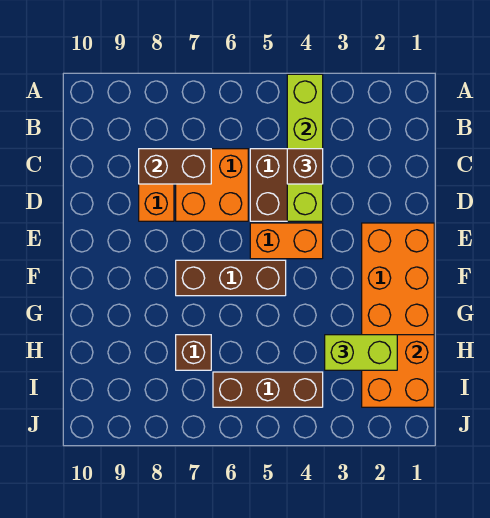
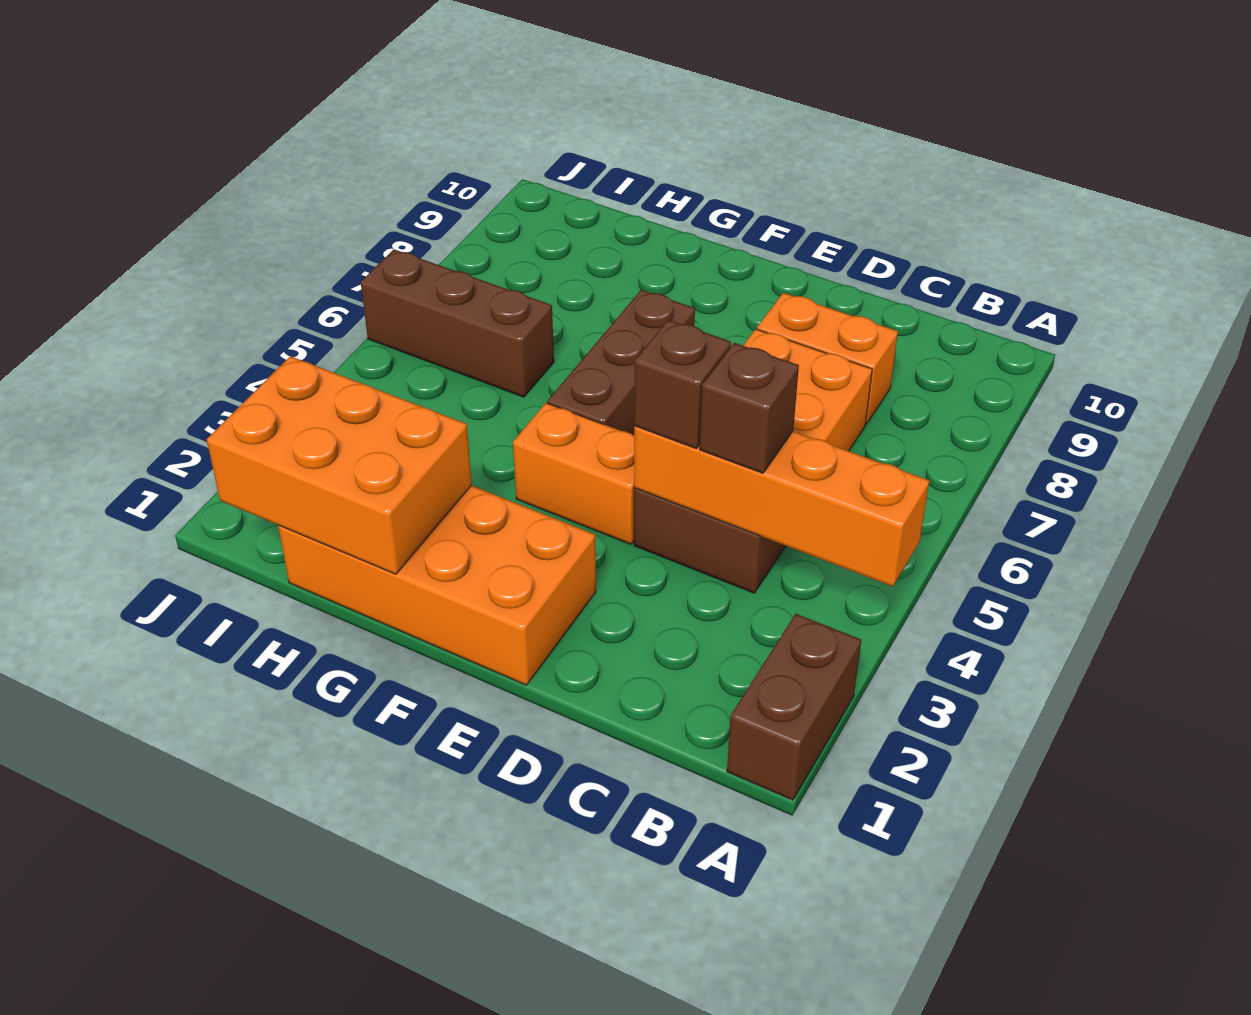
lime brick A4:D4 level 2 -> orange brick A4:D4 level 2
brown brick C7:C8 level 2 -> brown brick A1:A2 level 1
orange brick E4:E5 level 1 -> orange brick E4:F4 level 1
orange brick H1:I2 level 2 -> orange brick G1:I2 level 2
lime brick H2:H3 level 3 -> none
brown brick H7 level 1 -> brown brick D4 level 3
brown brick I4:I6 level 1 -> brown brick H6:J6 level 1

